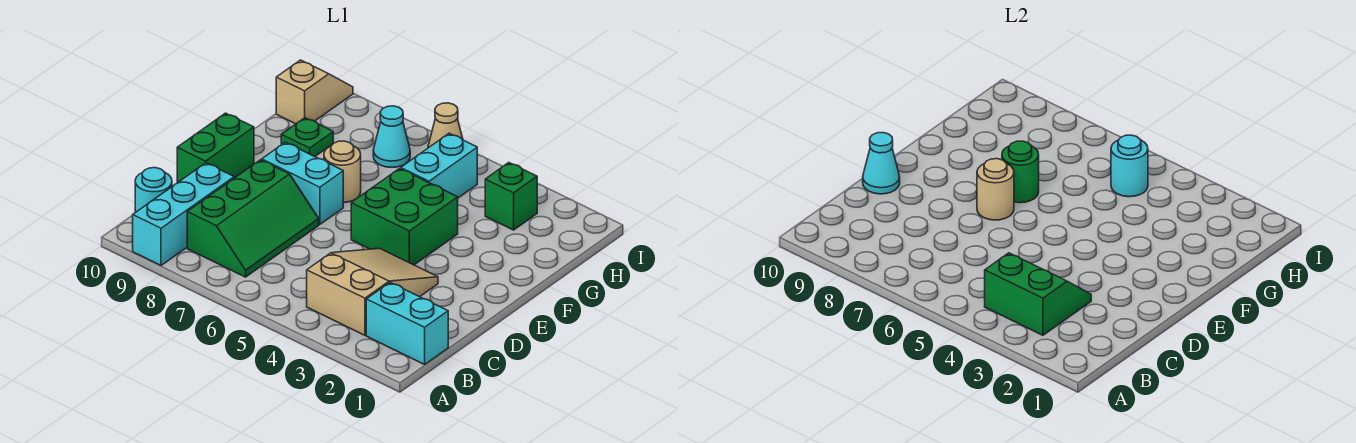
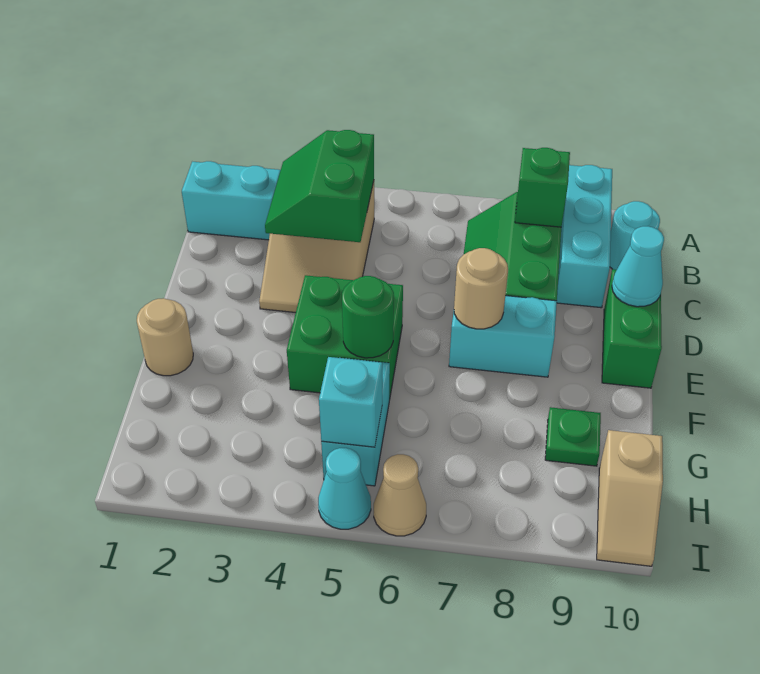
green slope B3:C4 level 2 top B -> green slope B3:C4 level 2 top 4
tan round brick F7 level 1 -> tan round brick F1 level 1
green round brick F7 level 2 -> green round brick F5 level 2
green brick H3 level 1 -> green brick B8 level 2
cyan round brick H5 level 2 -> cyan brick H5 level 2
cyan cone H7 level 1 -> cyan cone I5 level 1

